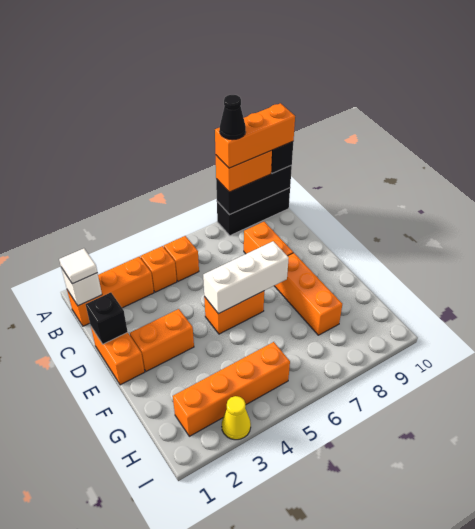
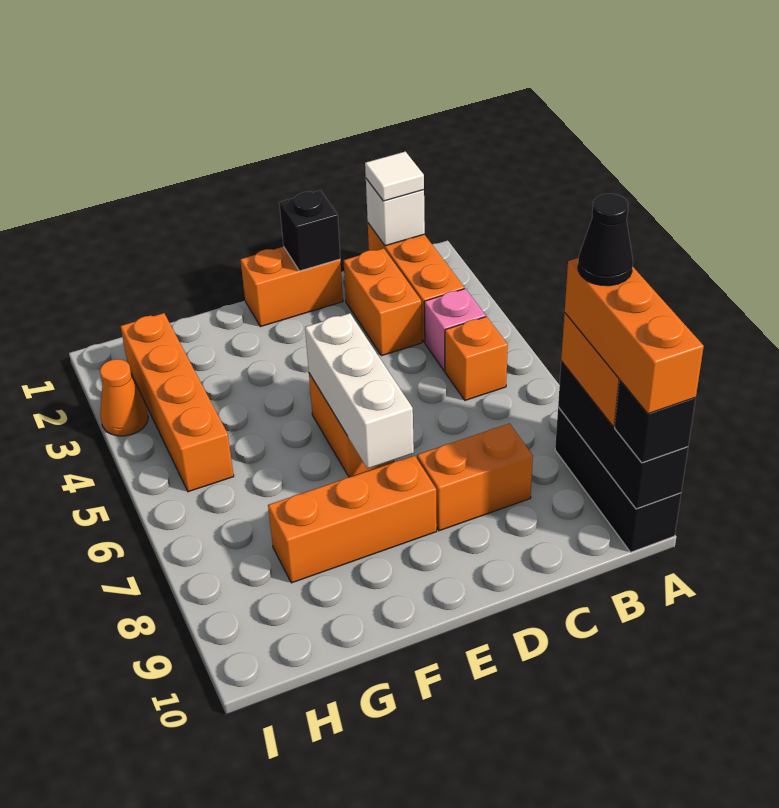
orange brick B4 level 1 -> pink brick B4 level 1
orange brick E2:E3 level 1 -> orange brick C2:C3 level 1
yellow cone I3 level 1 -> orange cone I3 level 1

